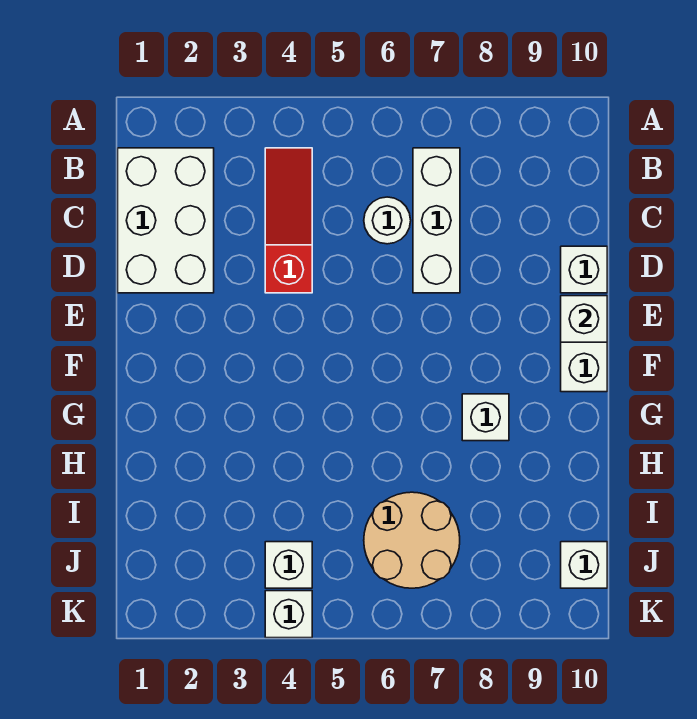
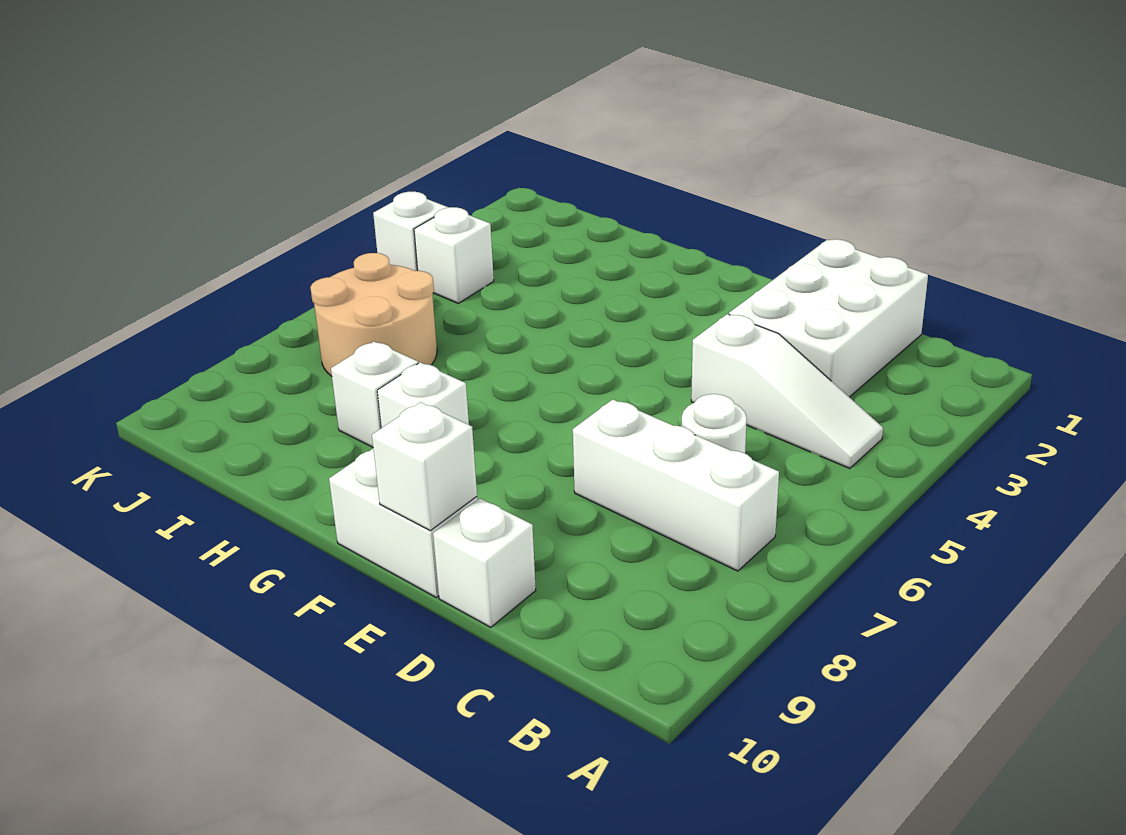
white brick B1:D2 level 1 -> white brick C1:D3 level 1
red slope B4:D4 level 1 top D -> white slope B4:D4 level 1 top D
white brick J10 level 1 -> white brick H8 level 1

